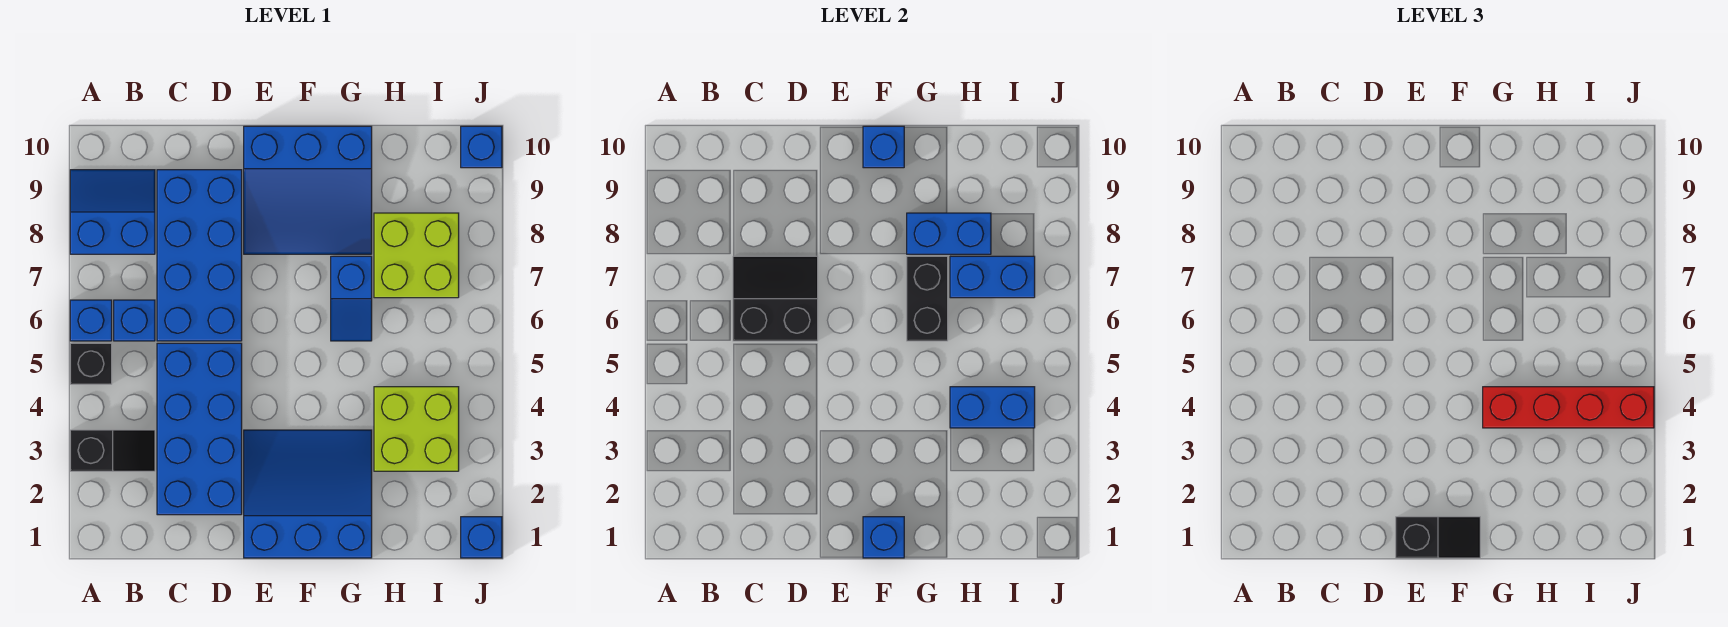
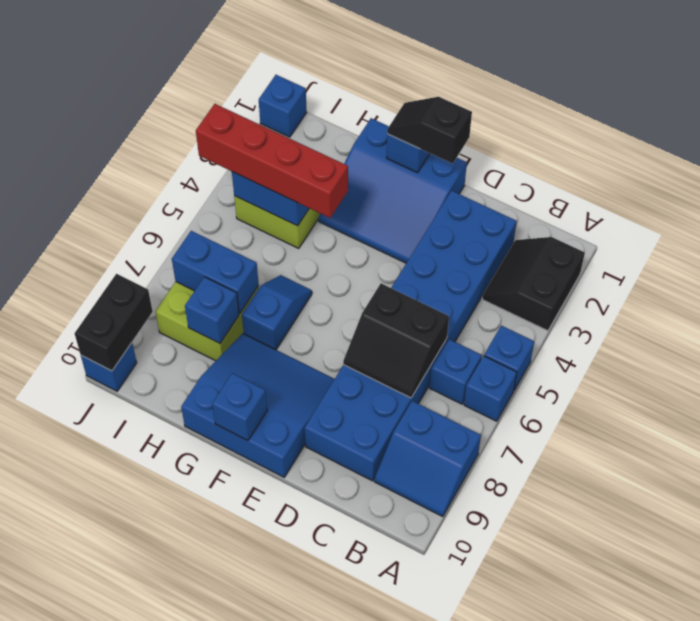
black slope A3:B3 level 1 top A -> black slope A2:B3 level 1 top A
black brick A5 level 1 -> blue brick A5 level 1
black brick G6:G7 level 2 -> black brick J9:J10 level 2
blue brick G8:H8 level 2 -> blue brick H8 level 2

